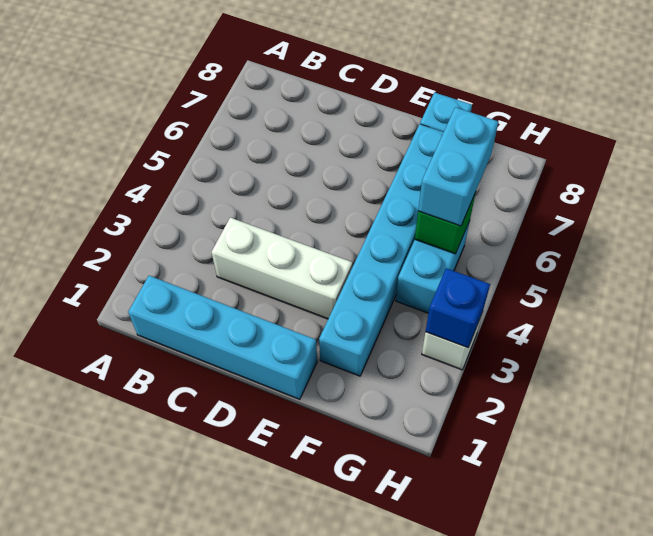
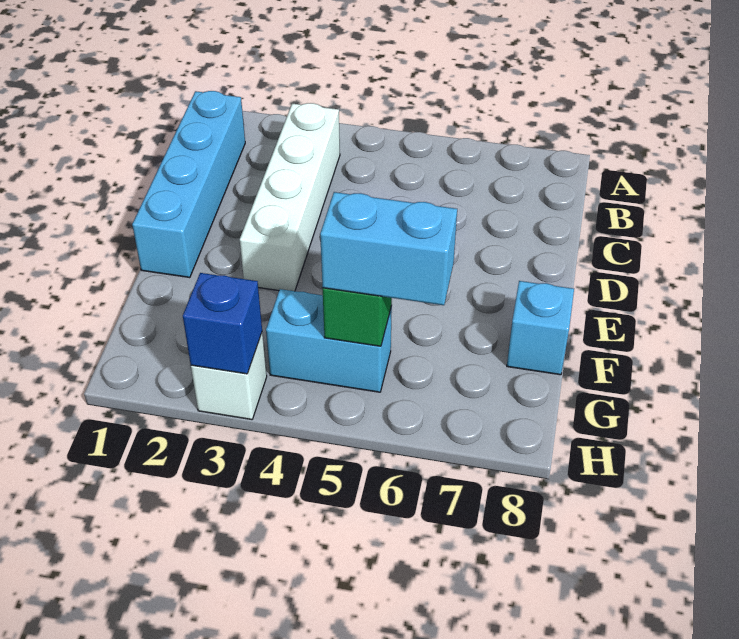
white brick C3:E3 level 1 -> white brick B3:E3 level 1
cyan brick F2:F7 level 1 -> none

